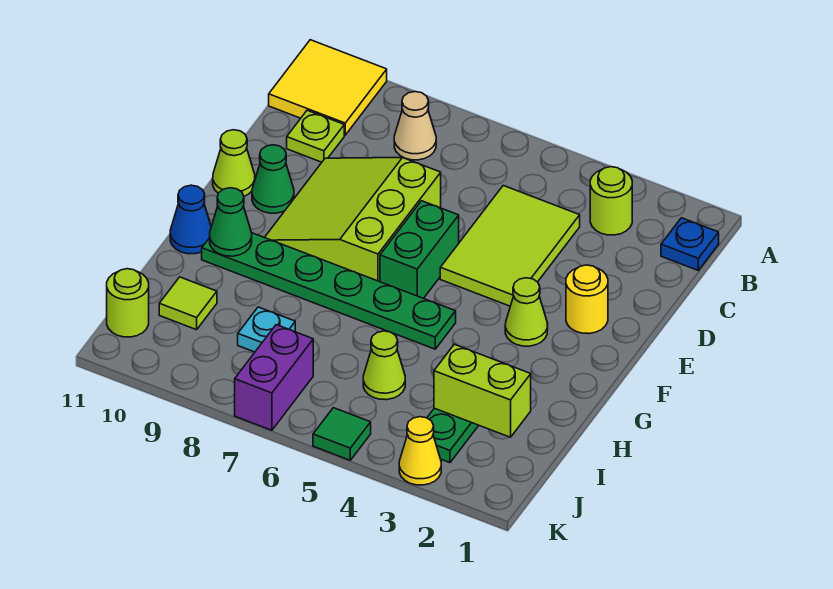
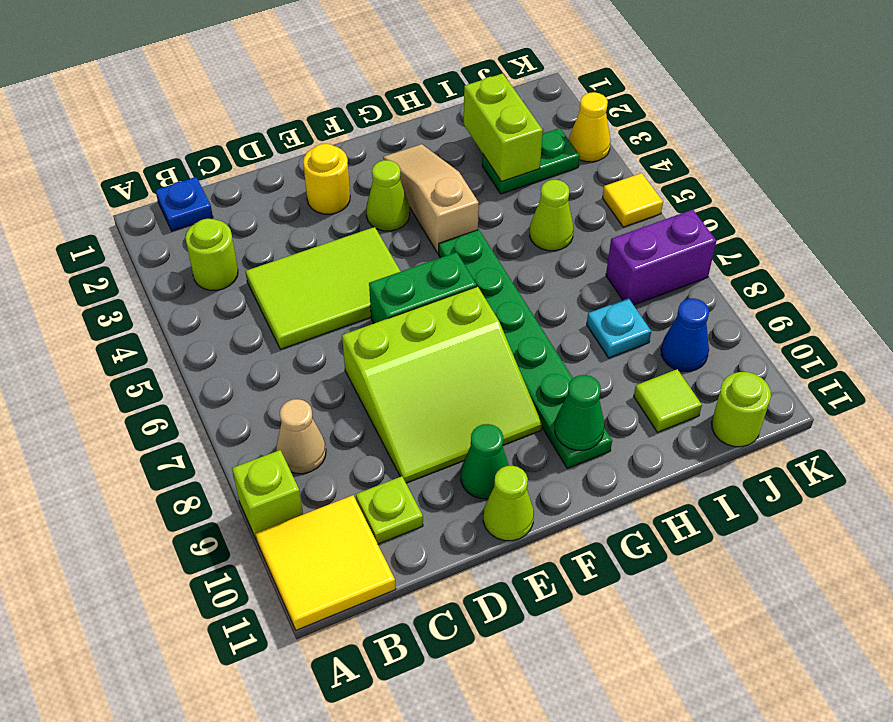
none -> lime brick A9 level 1
none -> tan slope G2:G4 level 1 top 4
blue cone G11 level 1 -> blue cone J9 level 1
green tile K5 level 1 -> yellow tile K5 level 1

